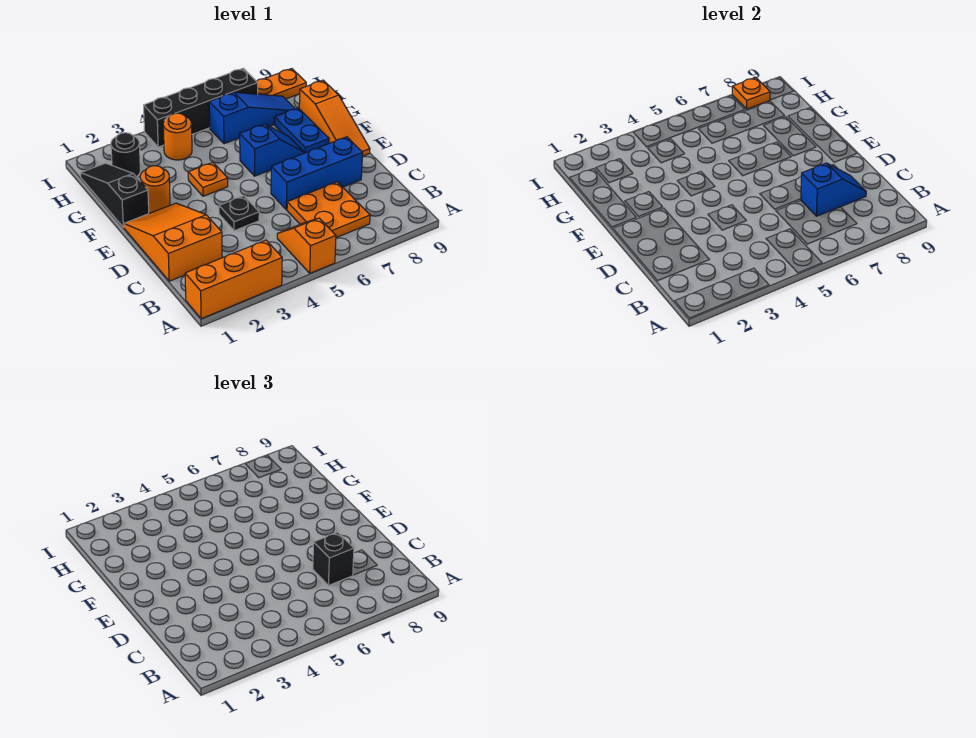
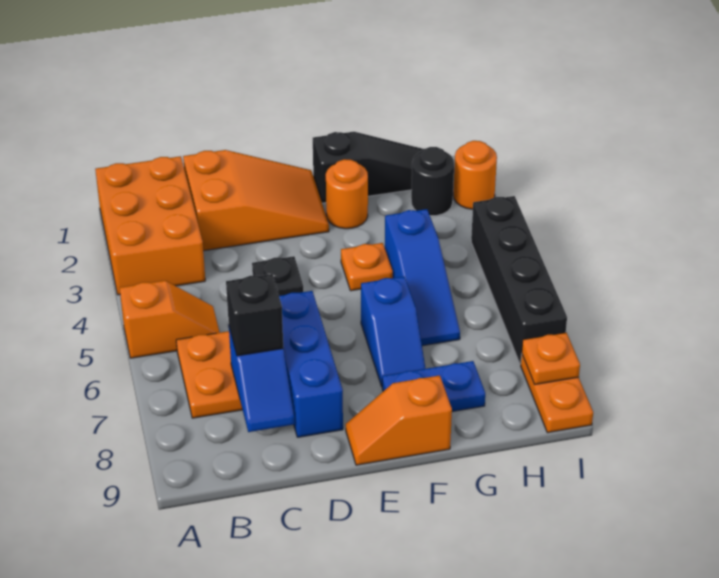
orange brick A1:A3 level 1 -> orange brick A1:B3 level 1
orange slope E9:G9 level 1 top G -> orange slope E9:F9 level 1 top F
orange round brick H4 level 1 -> orange round brick I2 level 1
blue slope H6:H8 level 1 top 6 -> blue slope G4:G6 level 1 top 4

